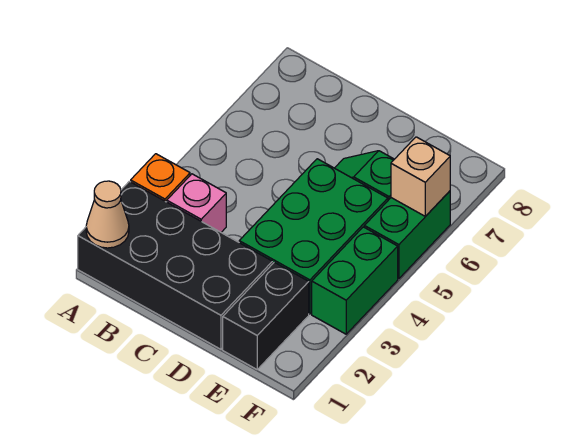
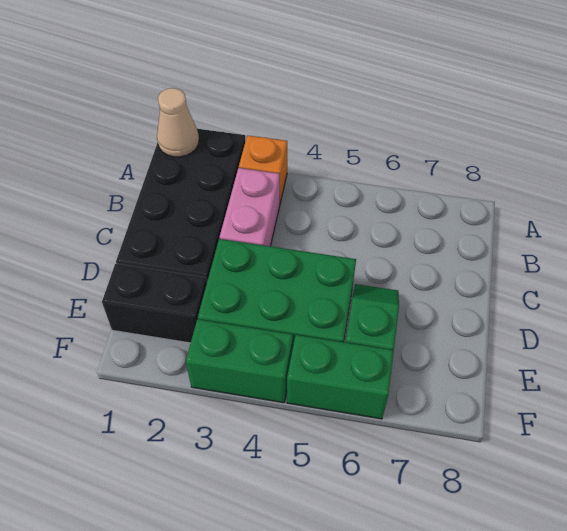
pink brick B3 level 1 -> pink brick B3:C3 level 1
tan brick F6 level 2 -> none

